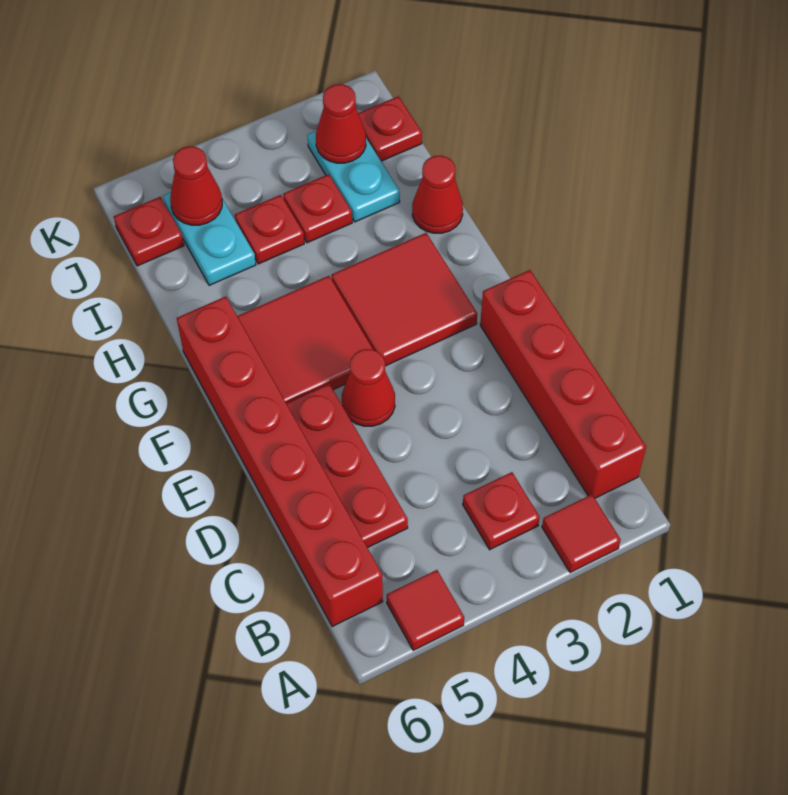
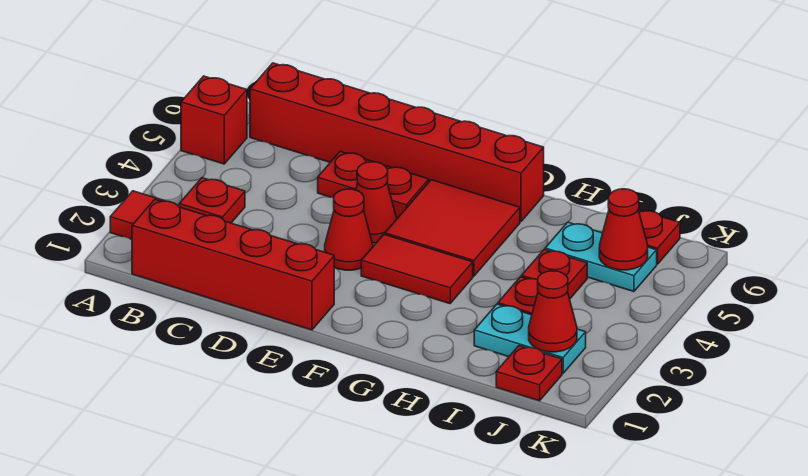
red tile A5 level 1 -> red brick A5 level 1
red plate C5:E5 level 1 -> red plate D5:E5 level 1
red tile F2:G3 level 1 -> red tile F3:G3 level 1
red cone H1 level 1 -> red cone E3 level 1

